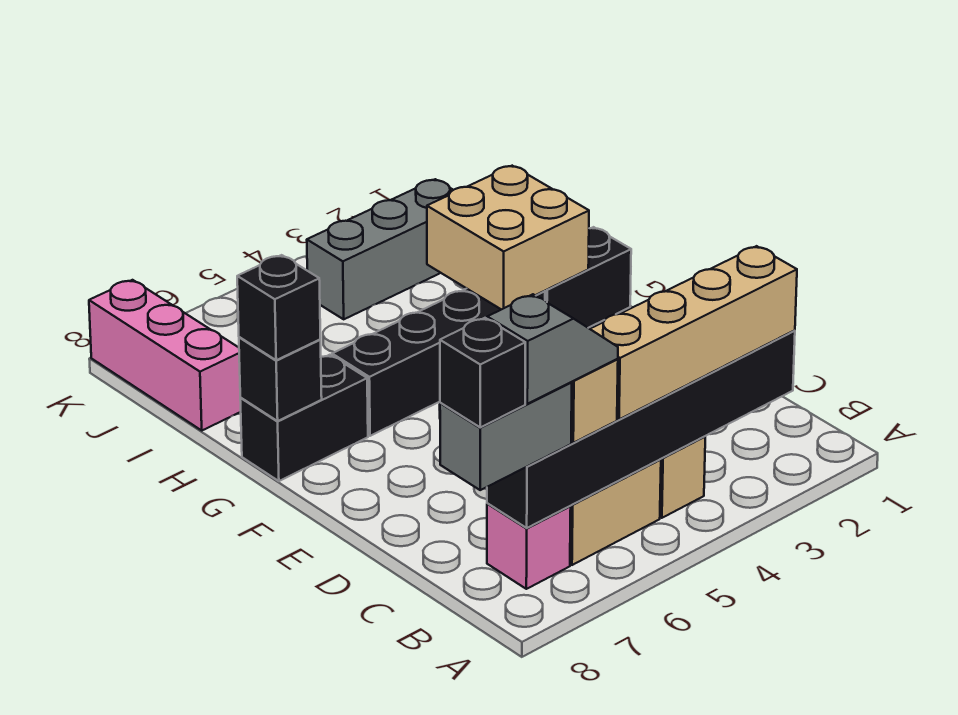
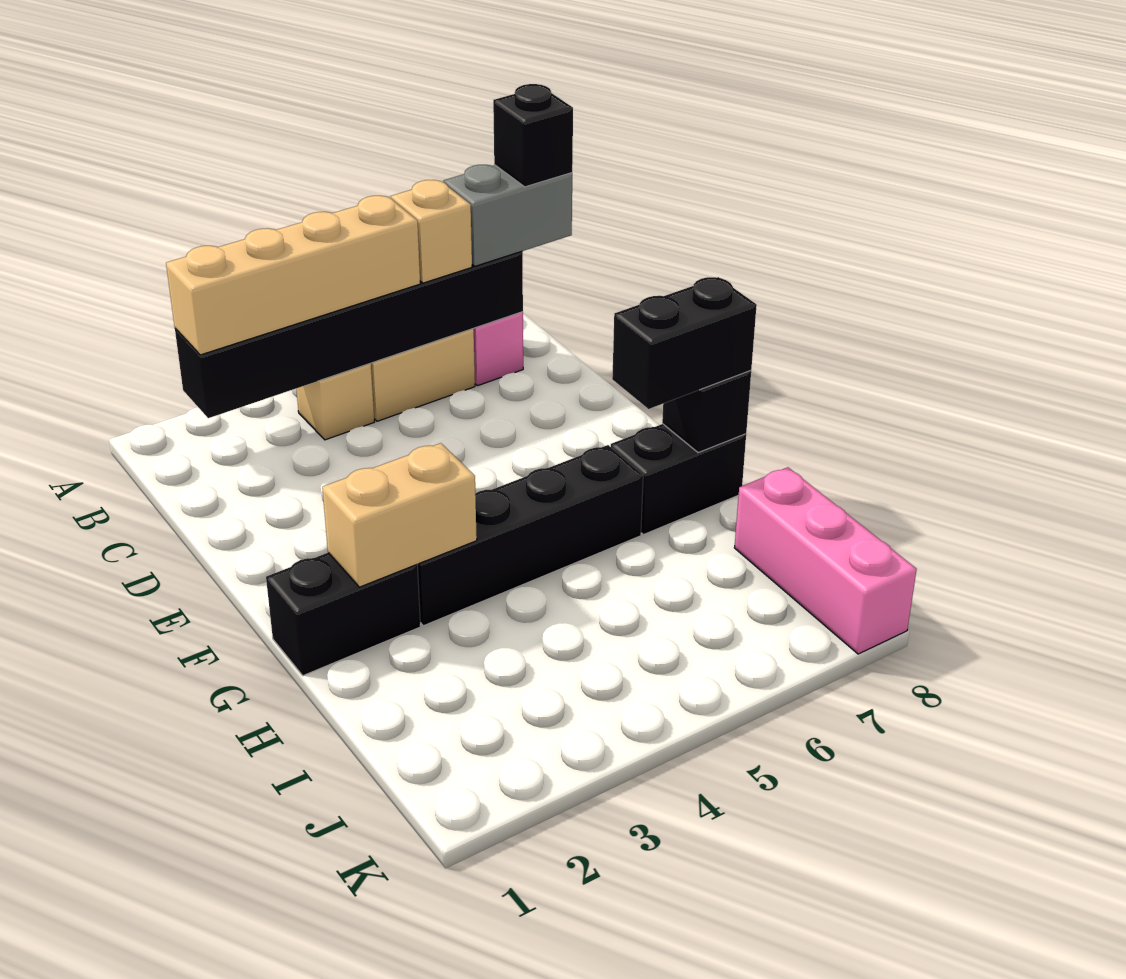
grey slope B6:B7 level 4 top 7 -> none
tan brick G2:H3 level 2 -> tan brick G2:G3 level 2
black brick G8 level 3 -> black brick G7:G8 level 3
grey brick J2:J4 level 1 -> none

